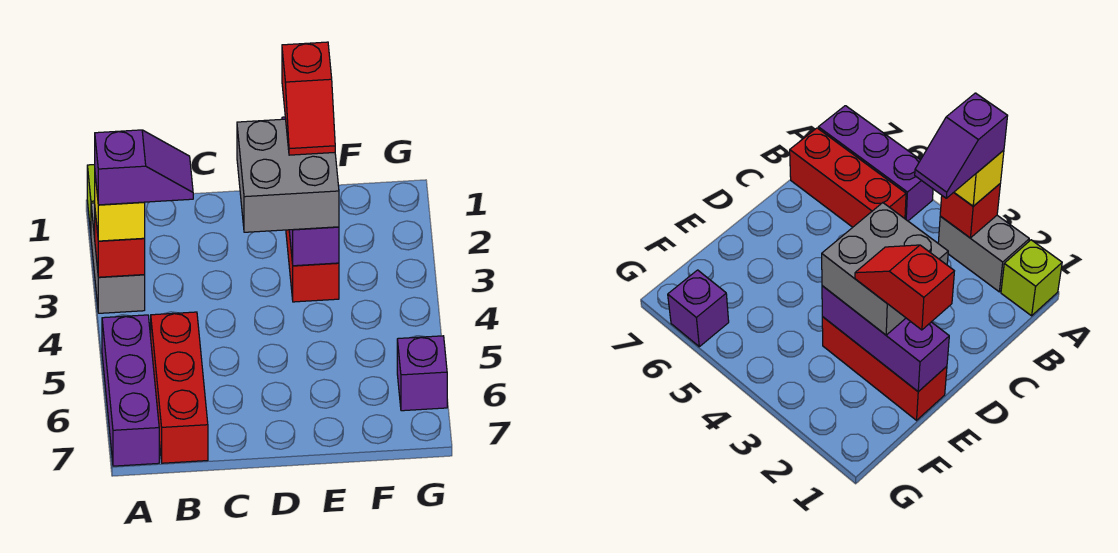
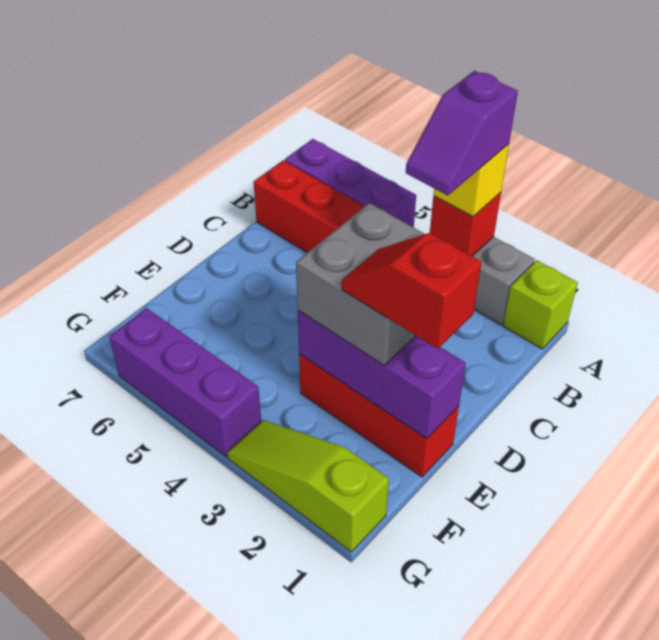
none -> lime slope G1:G3 level 1 top 1
purple brick G6 level 1 -> purple brick G4:G6 level 1

